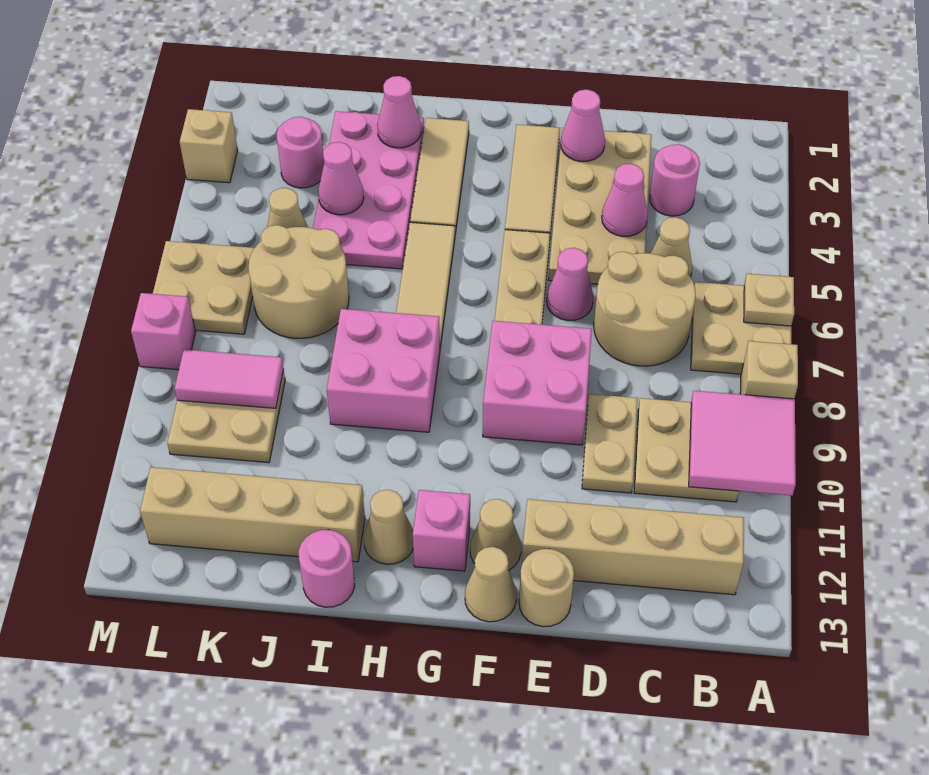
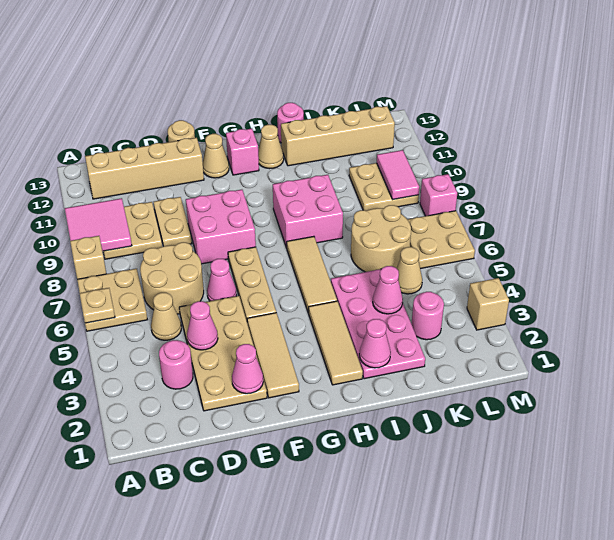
tan cone F13 level 1 -> none
pink tile K9:L9 level 2 -> pink tile L9:L10 level 2

